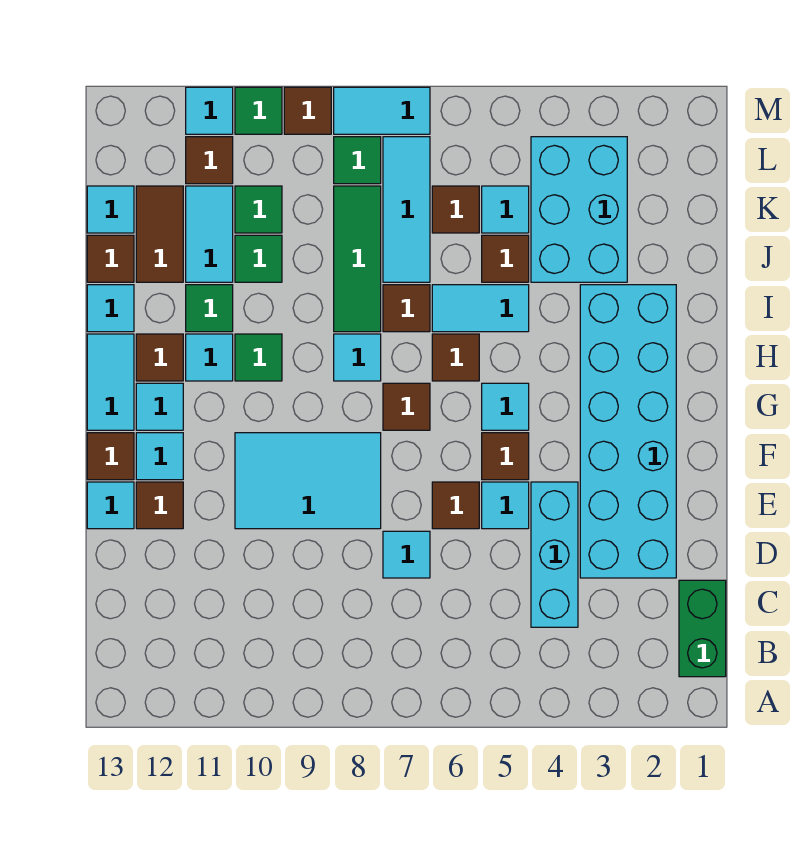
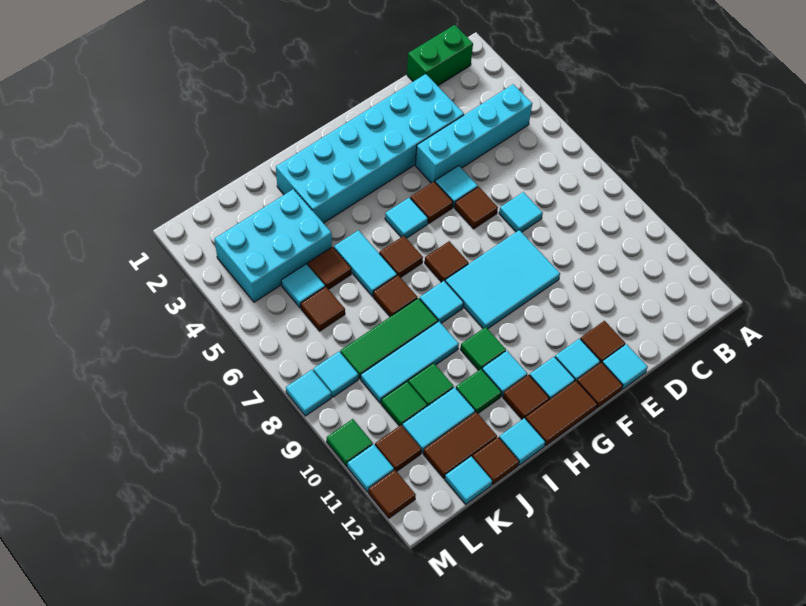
cyan brick C4:E4 level 1 -> cyan brick B4:E4 level 1
cyan tile E8:F10 level 1 -> cyan tile E8:G9 level 1
cyan tile G13:H13 level 1 -> brown tile G13:H13 level 1
cyan tile J7:L7 level 1 -> cyan tile I9:K9 level 1
green tile L8 level 1 -> cyan tile L8 level 1
cyan tile M7:M8 level 1 -> cyan tile M8 level 1
brown tile M9 level 1 -> brown tile M12 level 1

